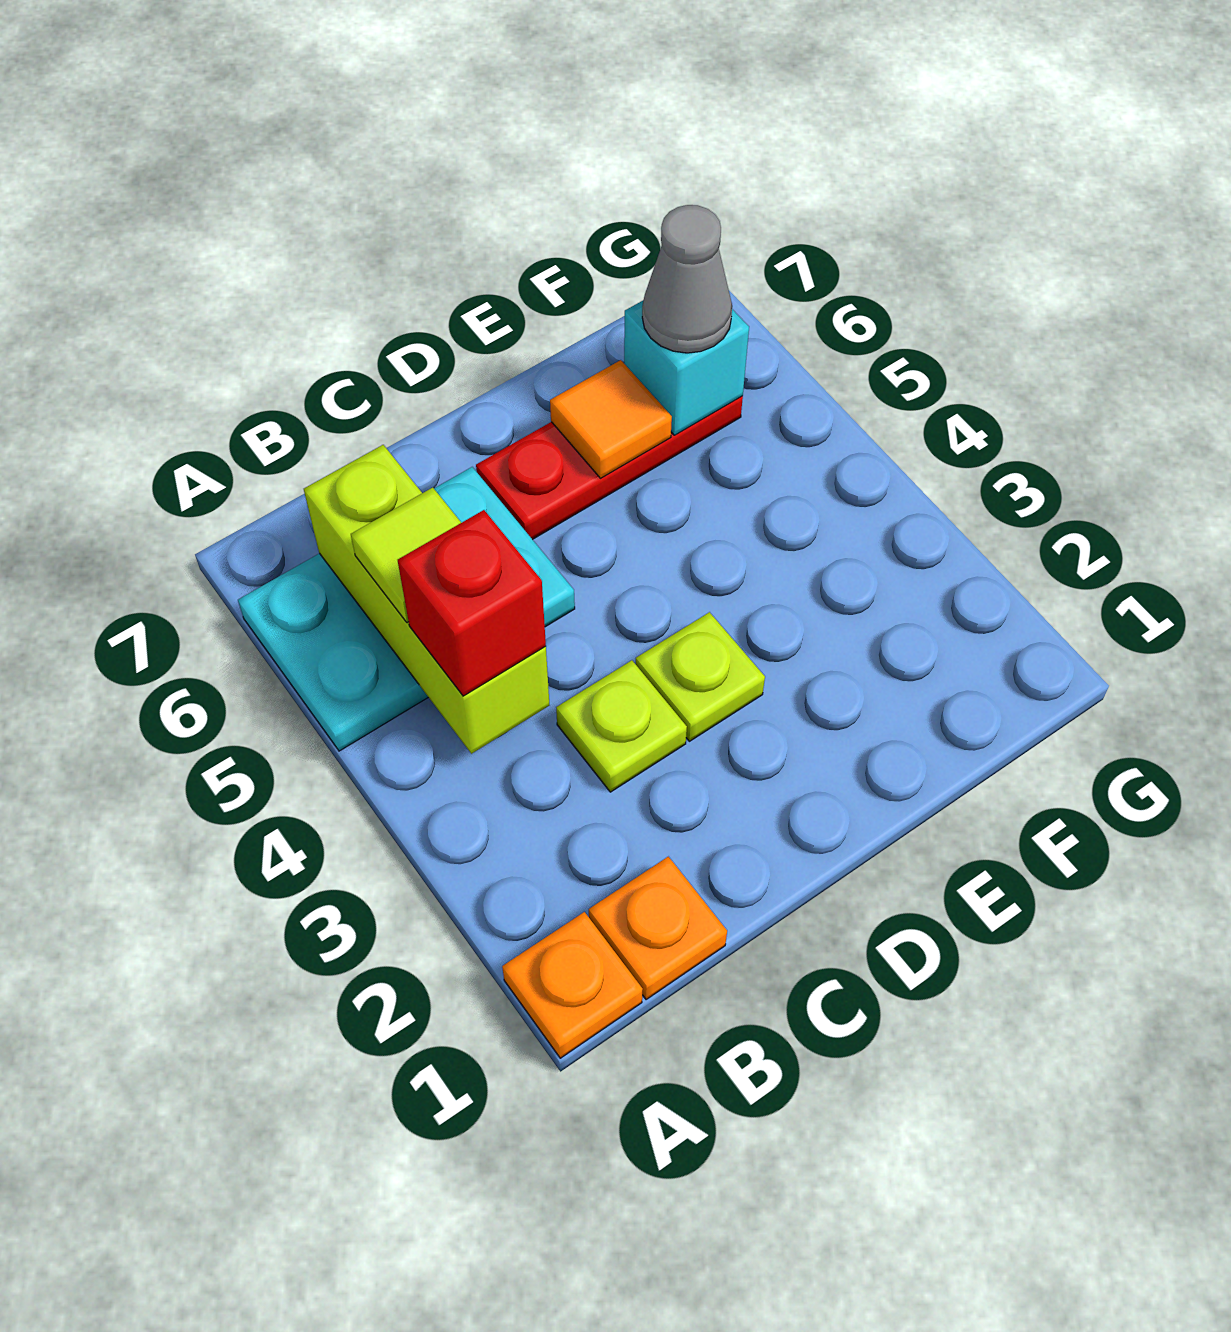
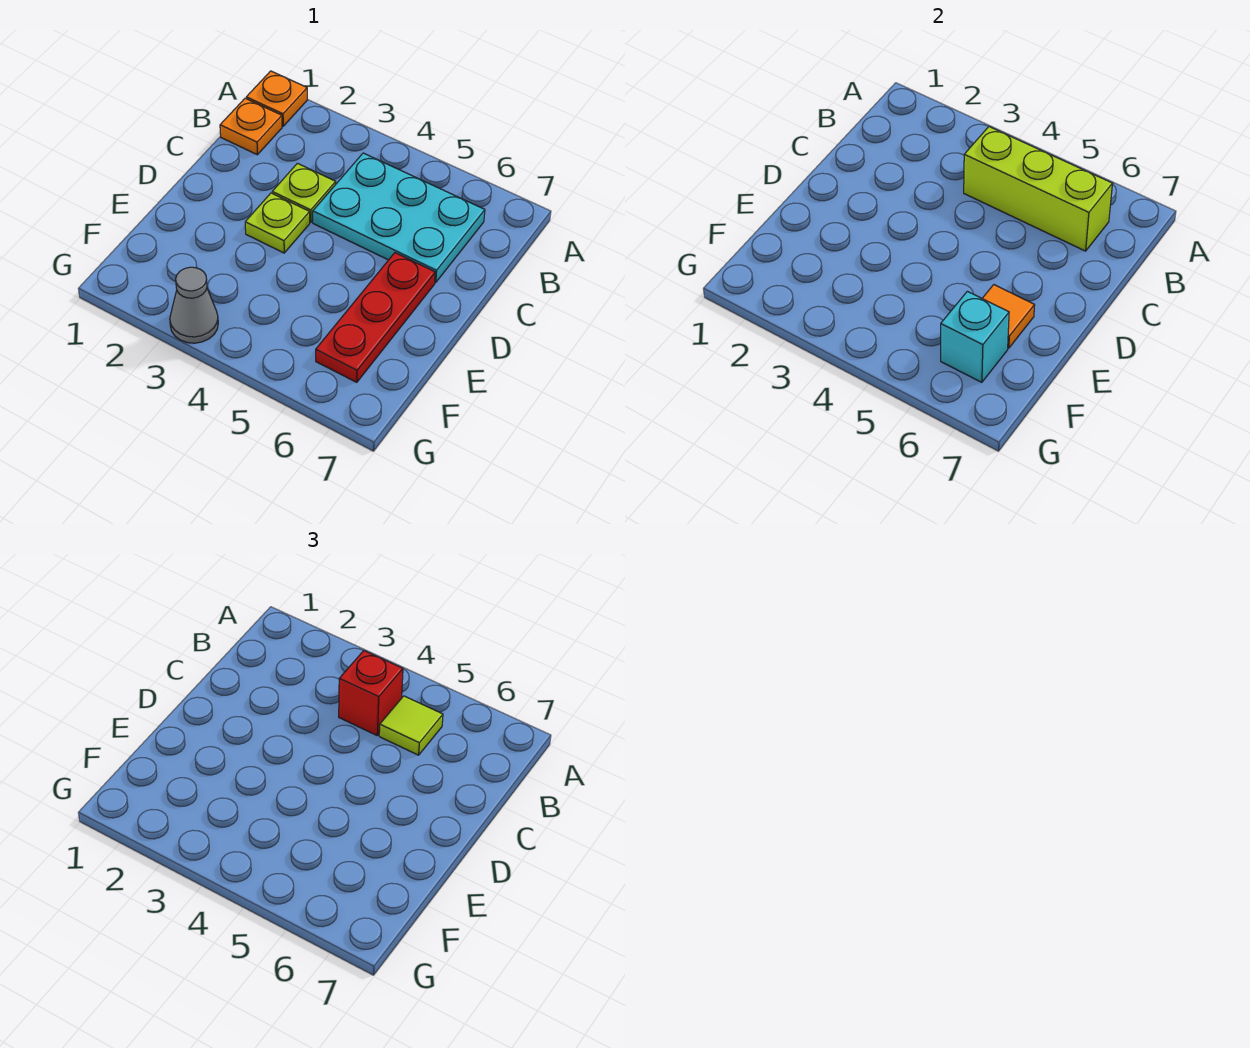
cyan plate A5:C6 level 1 -> cyan plate B4:C6 level 1
grey cone F6 level 3 -> grey cone G3 level 1

